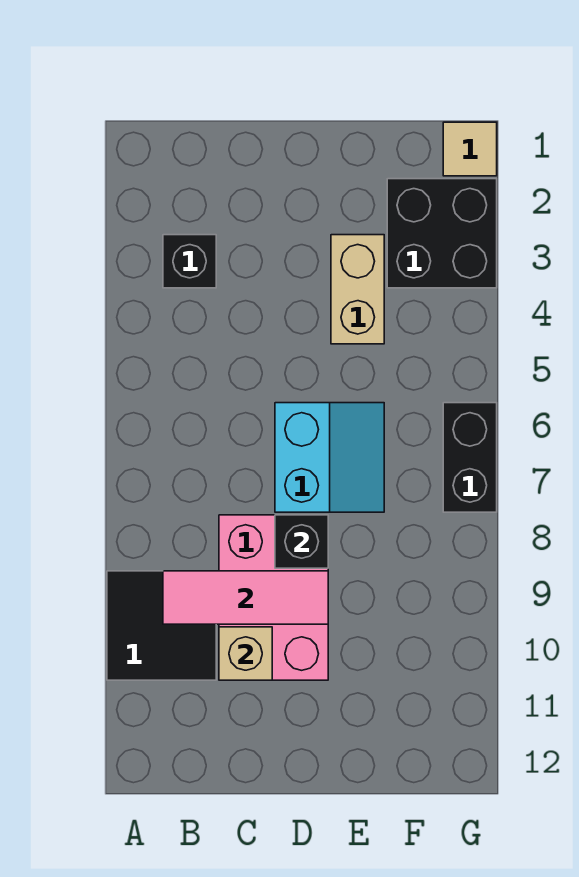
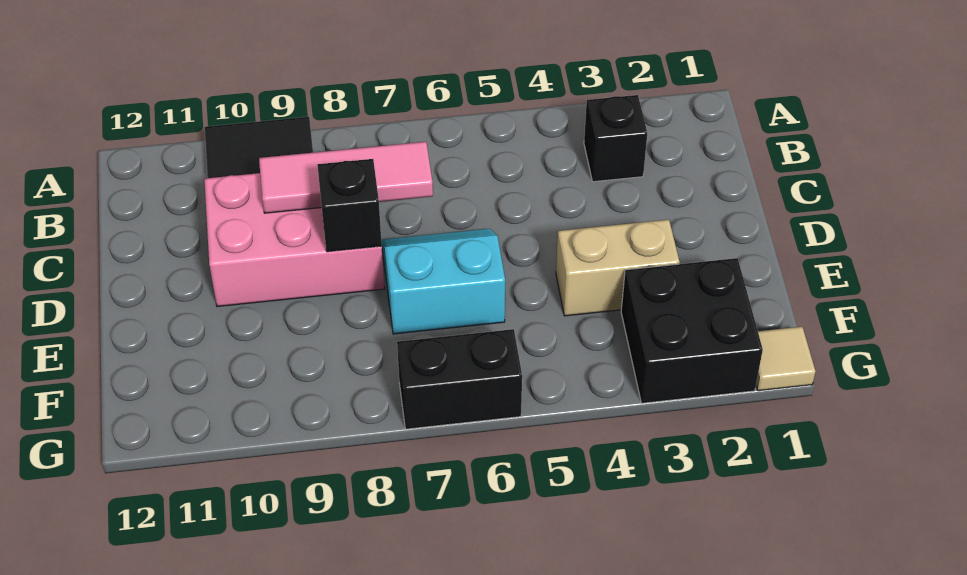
pink tile B9:D9 level 2 -> pink tile C7:C9 level 2
tan brick C10 level 2 -> none
cyan slope D6:E7 level 1 top D -> cyan slope D6:E7 level 1 top E

